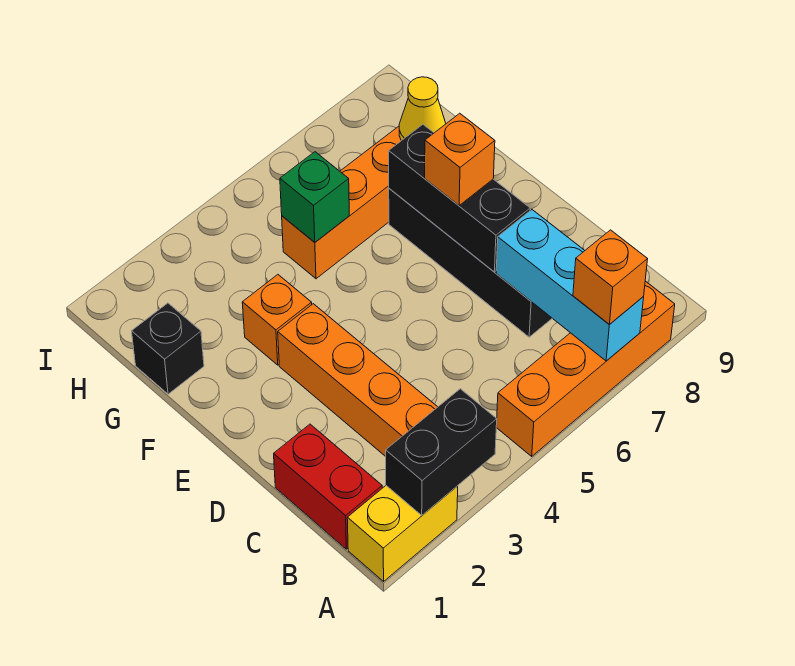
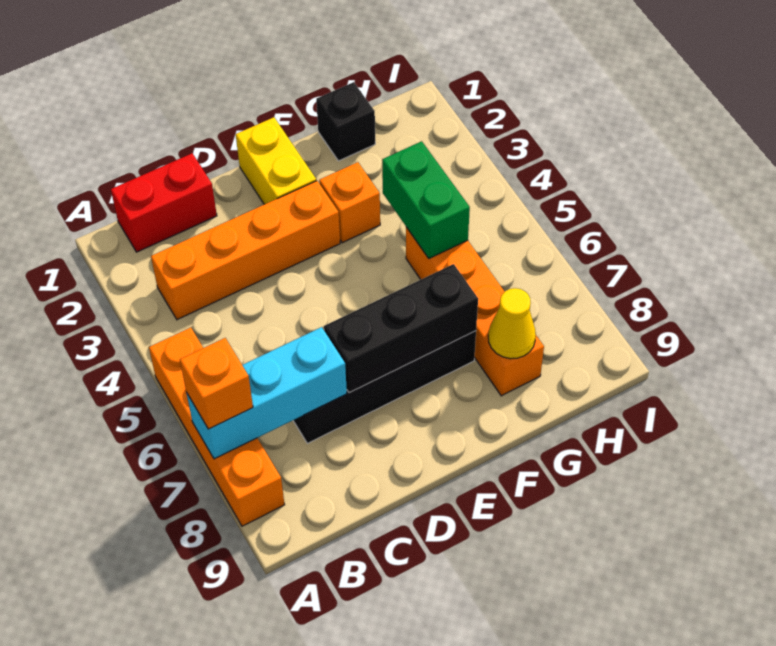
yellow brick A1:A2 level 1 -> yellow brick E1:E2 level 1
black brick A2:A3 level 2 -> none
orange brick E7 level 3 -> none
green brick G5 level 2 -> green brick G4:G5 level 2

